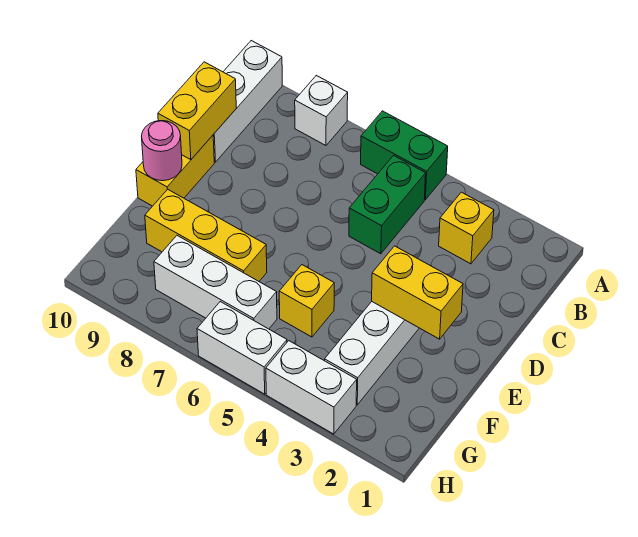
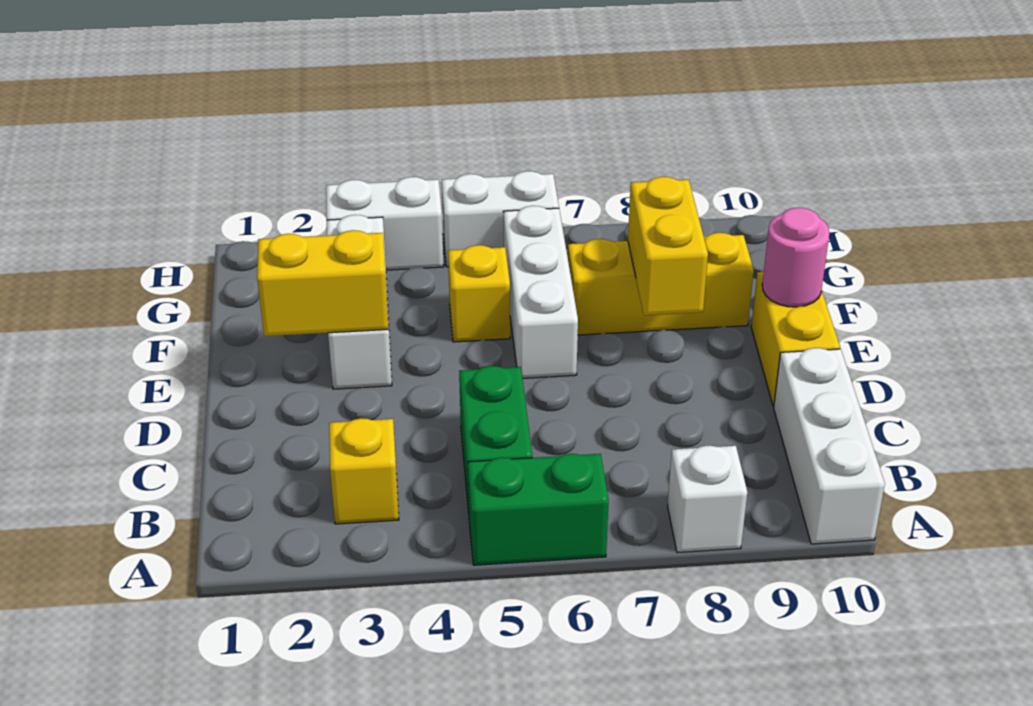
yellow brick C10:D10 level 2 -> yellow brick E8:F8 level 2
white brick G6:G8 level 1 -> white brick E6:G6 level 1

